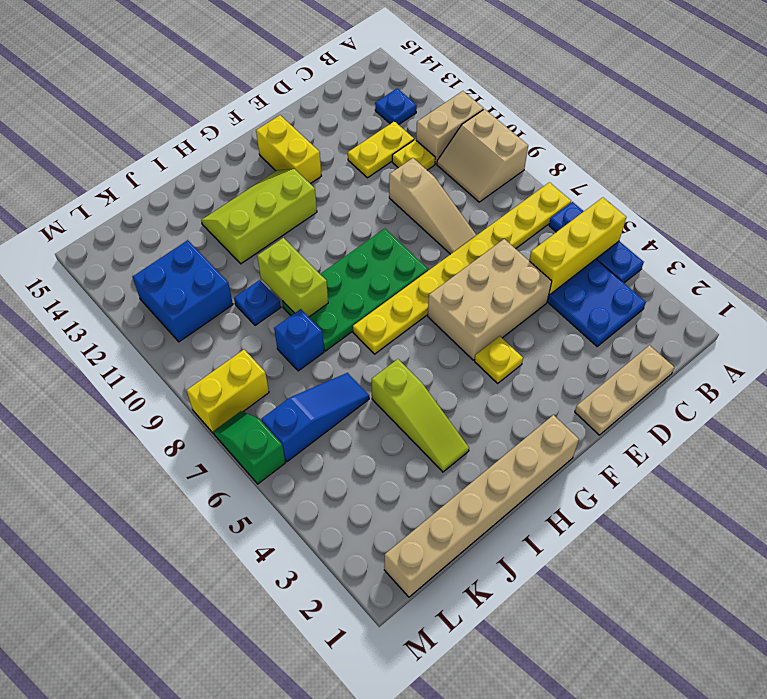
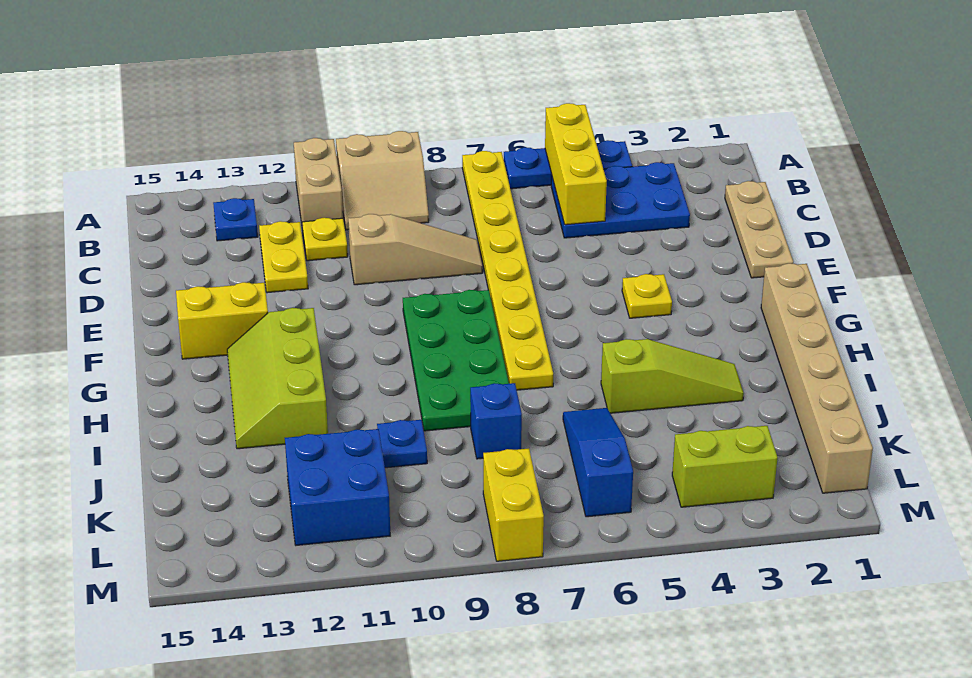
tan brick D5:F6 level 1 -> none
lime brick I9:I10 level 2 -> lime brick L3:L4 level 1
green slope M6:M7 level 1 top 6 -> none

